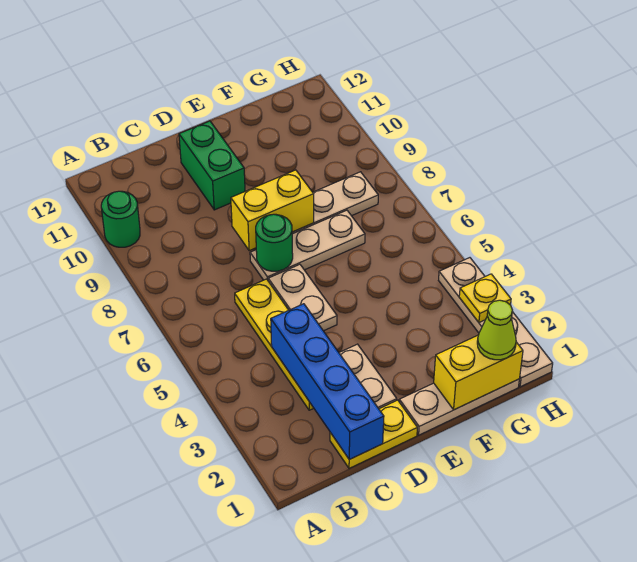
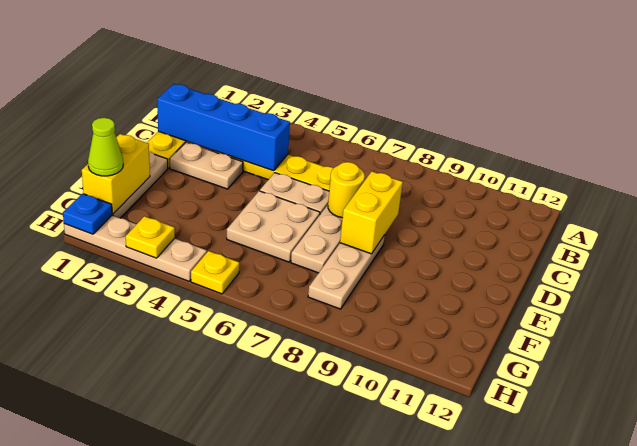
green round brick A10 level 1 -> none
green round brick D7 level 2 -> yellow round brick D7 level 2
green brick D10:D11 level 1 -> none
none -> tan plate E5:F6 level 1
none -> blue plate H1 level 2
none -> yellow plate H5 level 1

